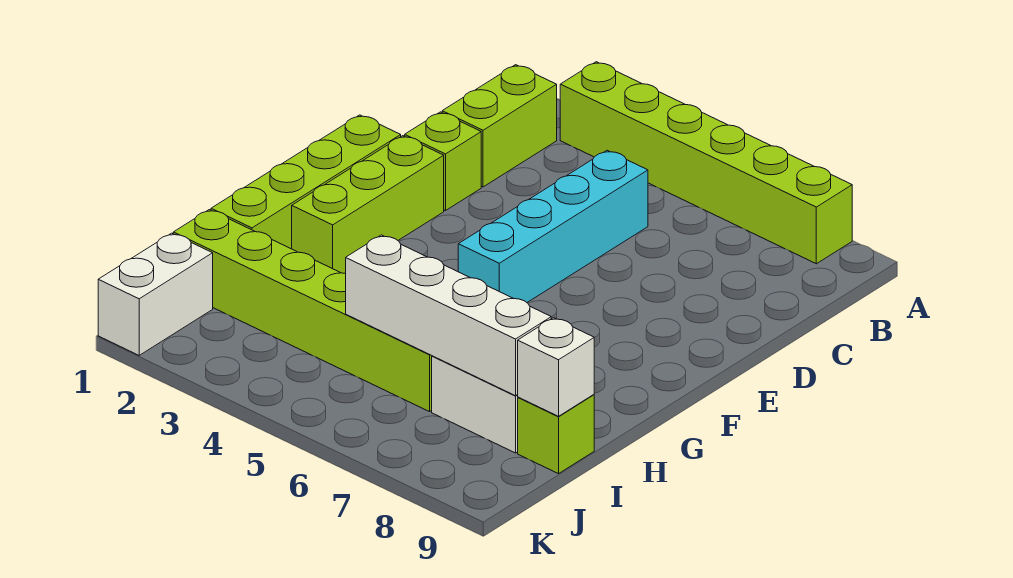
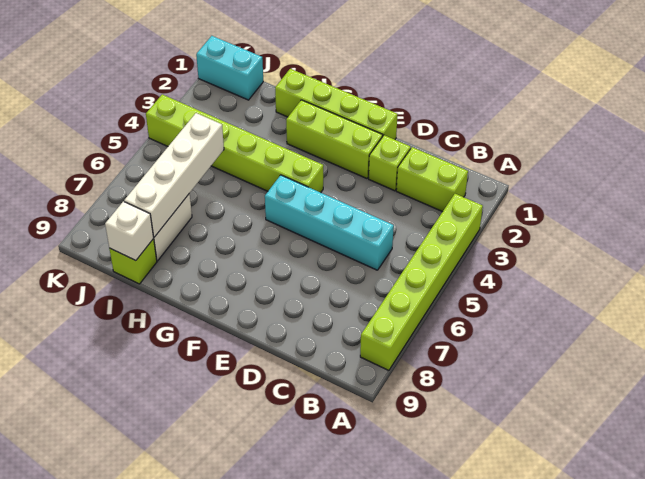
lime brick I1:I6 level 1 -> lime brick F4:K4 level 1
white brick J1:K1 level 1 -> cyan brick J1:K1 level 1

